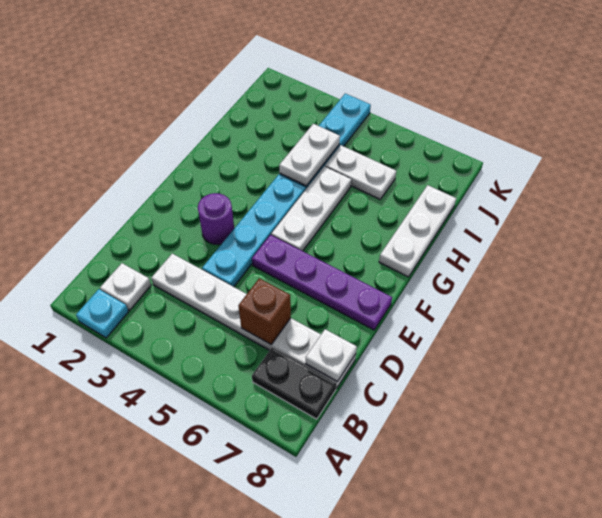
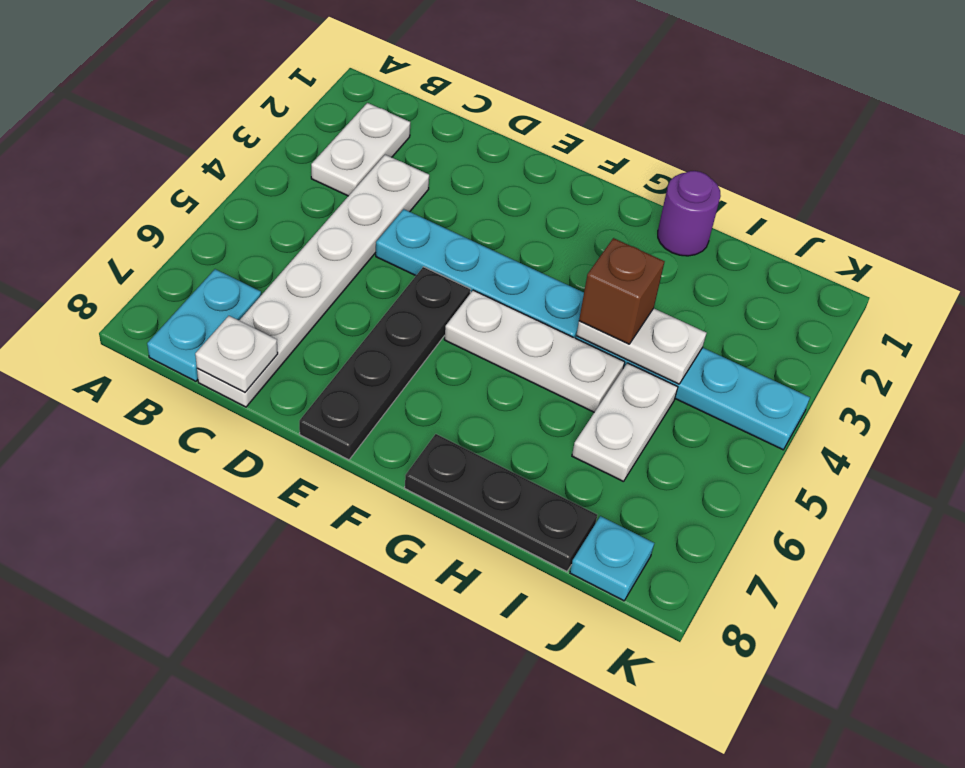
cyan plate A2 level 1 -> cyan plate J8 level 1
white plate B2 level 1 -> white plate B2:B3 level 1
black plate B7:B8 level 1 -> cyan plate B7:B8 level 1
brown brick C6 level 2 -> brown brick H4 level 3
purple round brick E3 level 1 -> purple round brick H1 level 1
purple plate E5:E8 level 1 -> black plate E5:E8 level 1
white plate G8:I8 level 1 -> black plate G8:I8 level 1

